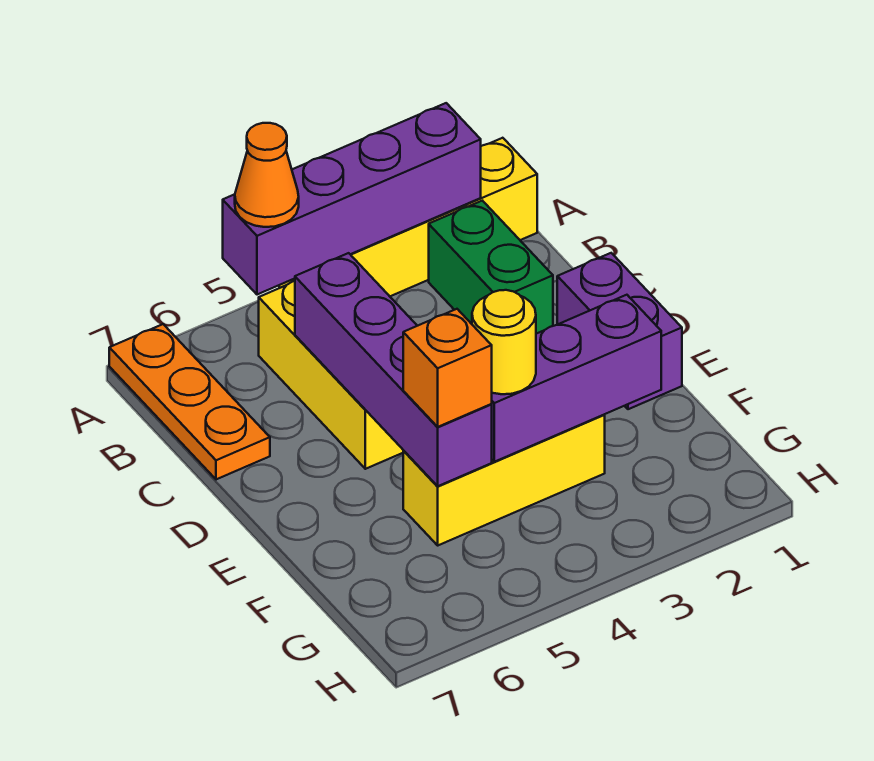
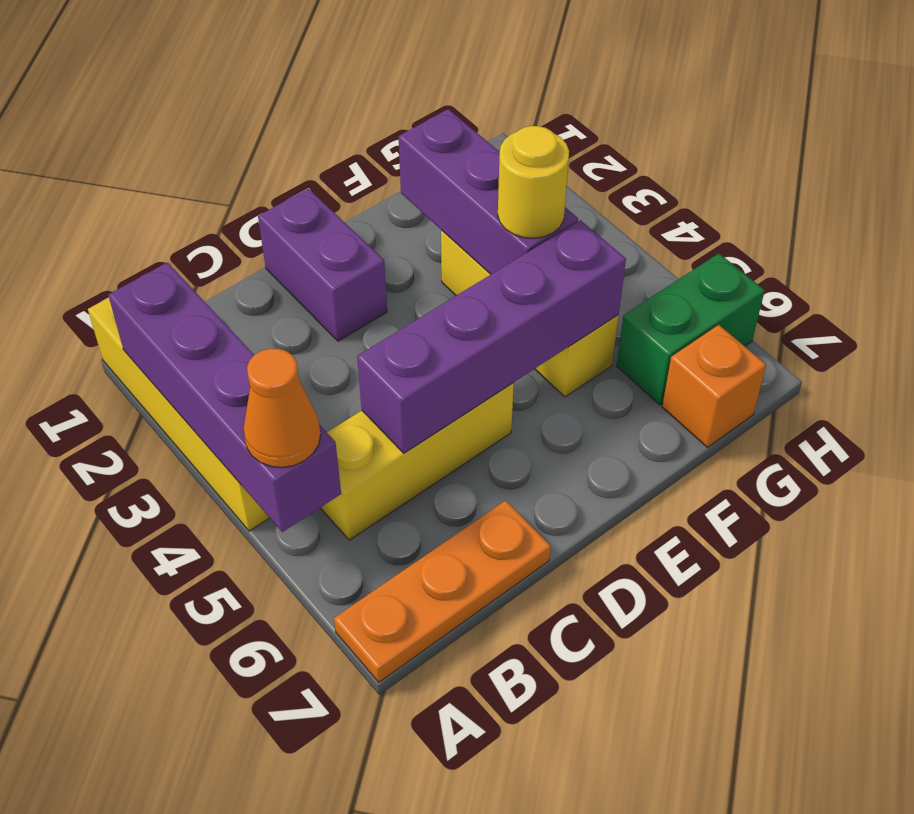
green brick B2:C2 level 1 -> green brick G6:H6 level 1
purple brick D1:E1 level 1 -> purple brick D1:D2 level 1
orange brick F5 level 3 -> orange brick G7 level 1

